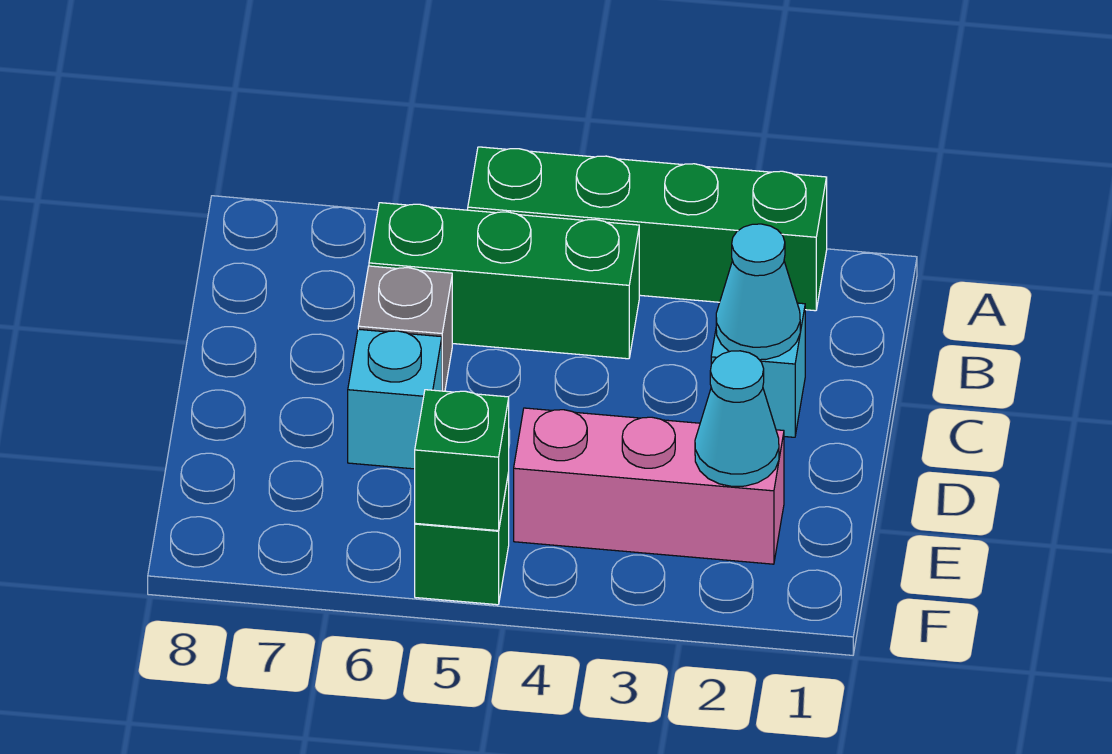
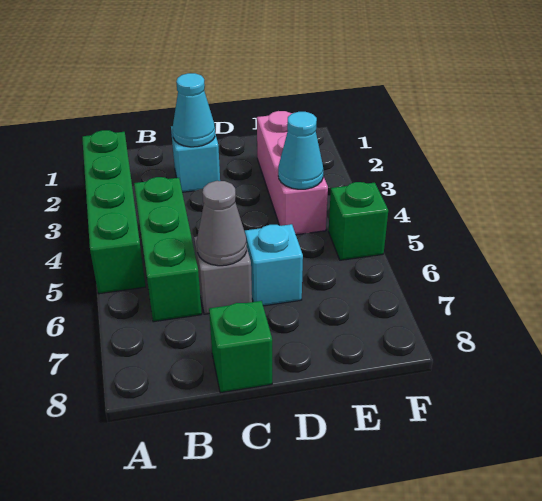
none -> grey cone C6 level 2
cyan cone E2 level 2 -> cyan cone E4 level 2
green brick F5 level 2 -> green brick C8 level 1

